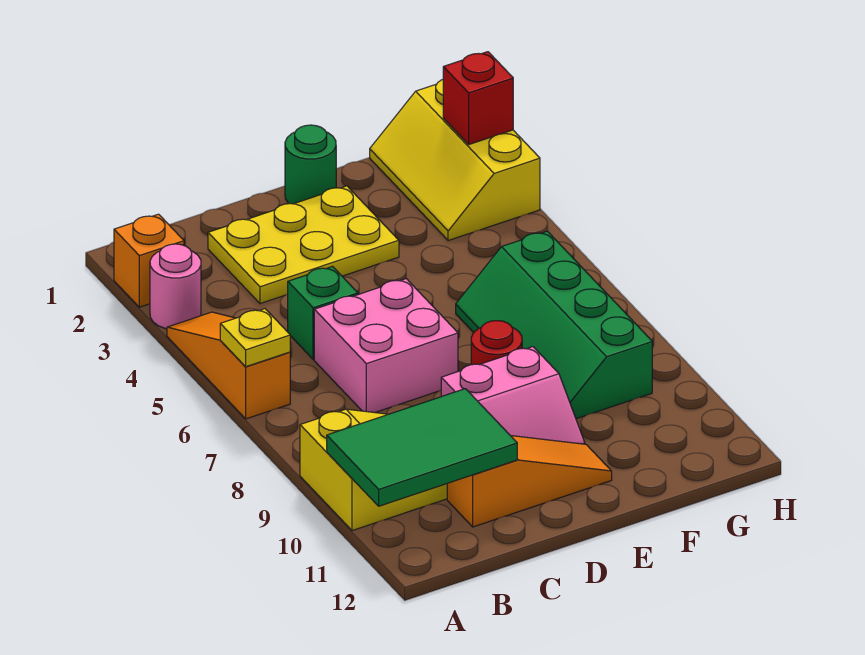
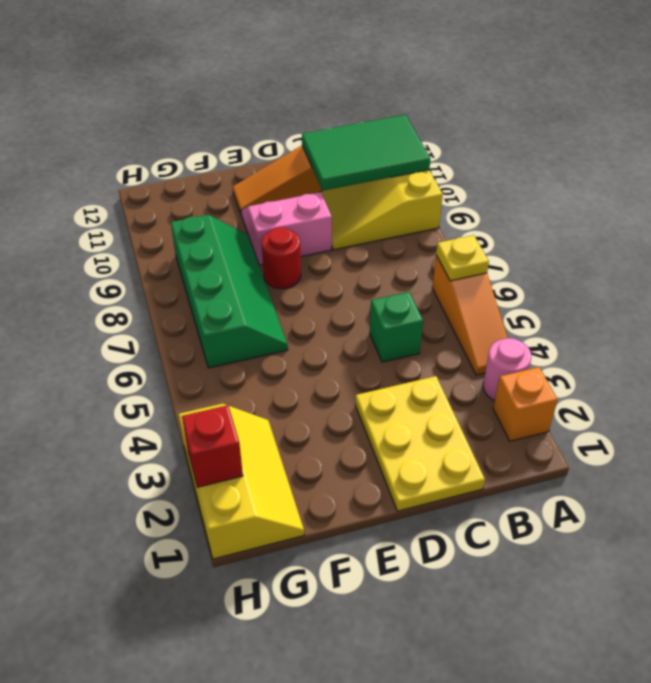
yellow plate C2:E3 level 1 -> yellow plate C1:D3 level 1
pink brick C6:D7 level 1 -> none
green round brick E1 level 1 -> none

